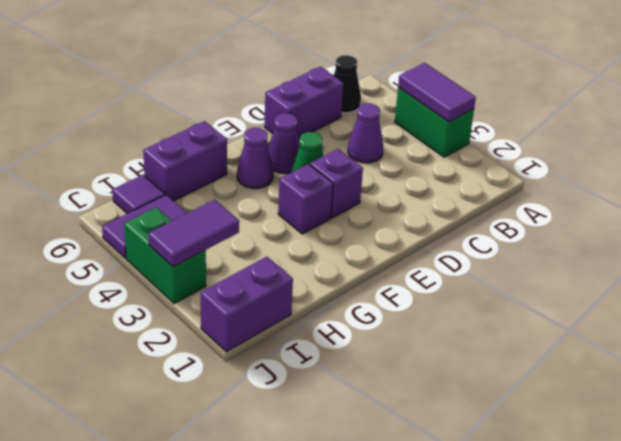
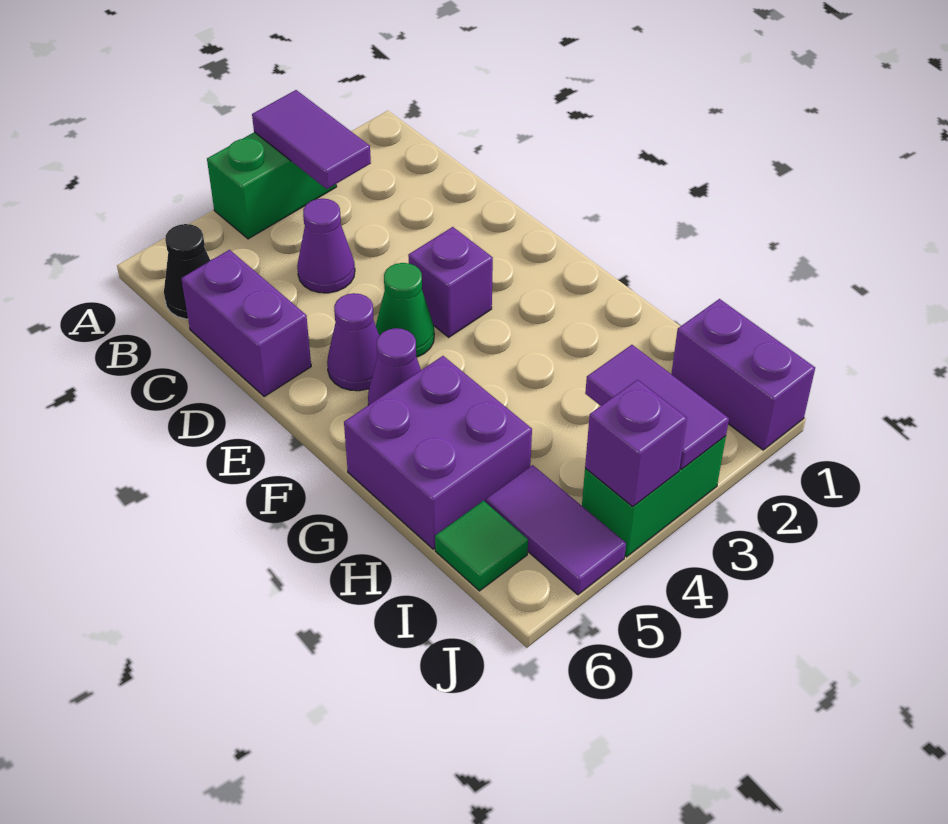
purple tile A3:A4 level 2 -> purple tile A3:B3 level 2
purple brick F3 level 1 -> purple brick J4 level 2
purple brick G6:H6 level 1 -> purple brick G5:H6 level 1
purple tile I6 level 1 -> green tile I6 level 1

